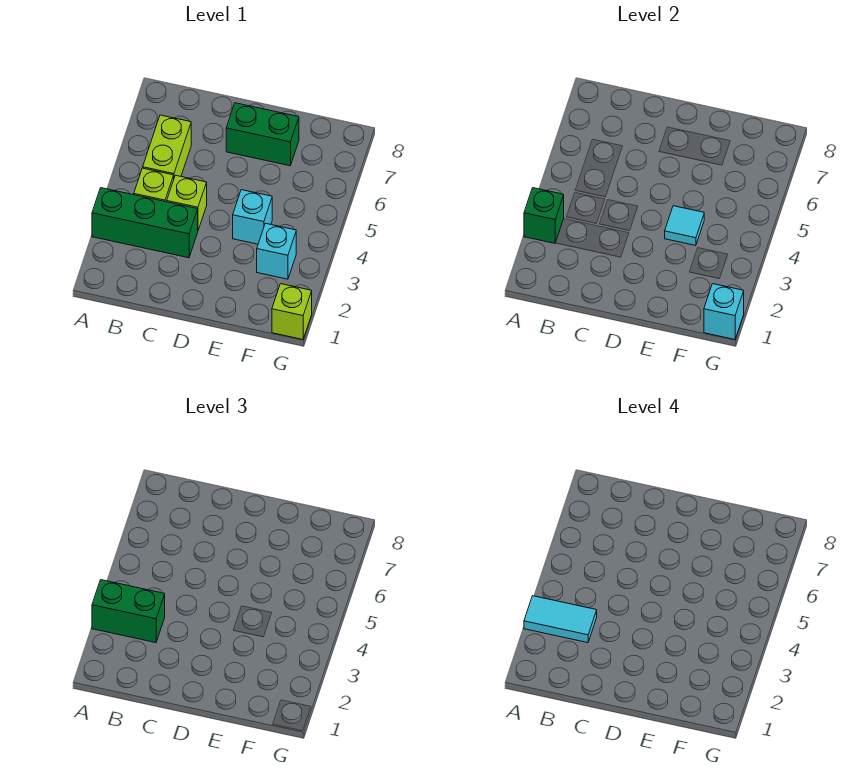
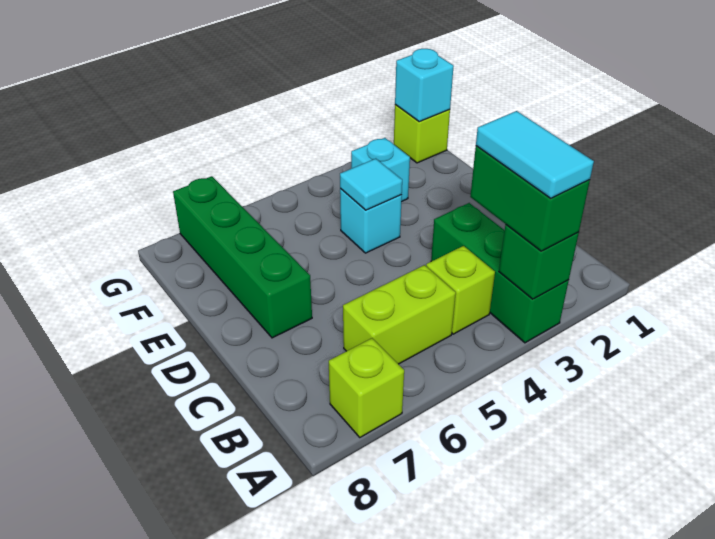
lime brick C4 level 1 -> lime brick A7 level 1
green brick D7:E7 level 1 -> green brick D7:G7 level 1

